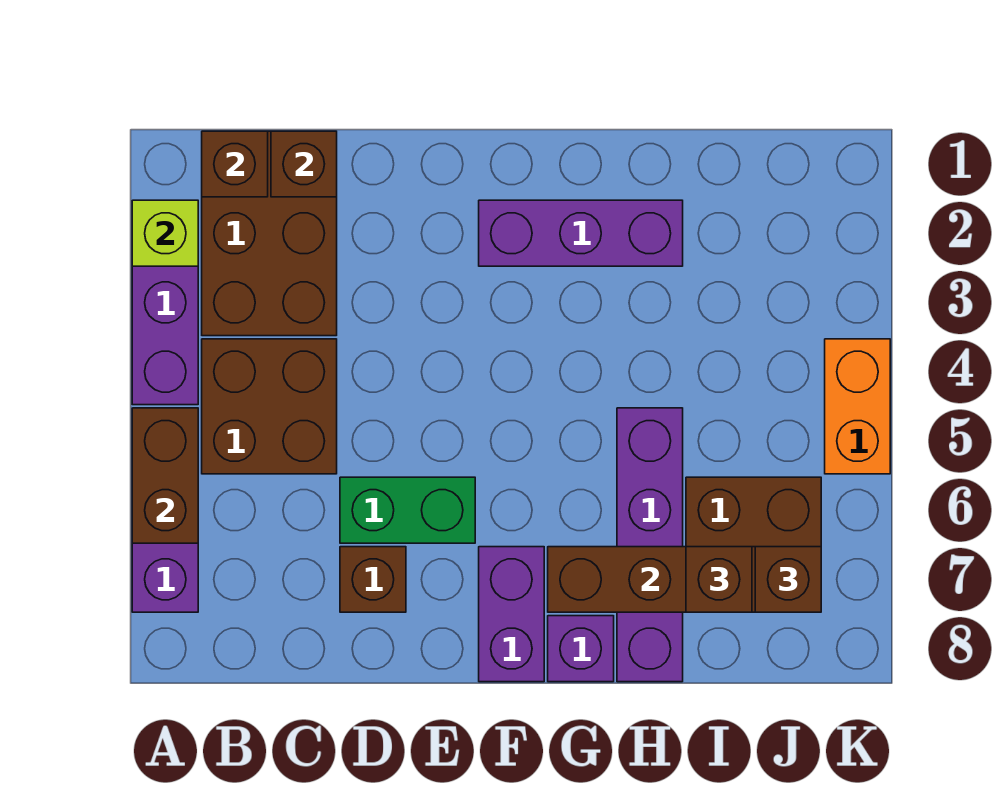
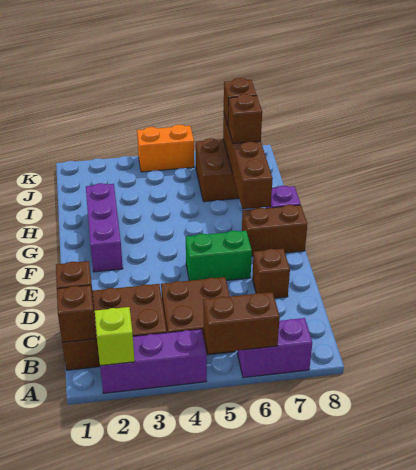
green brick D6:E6 level 1 -> green brick E5:E6 level 1
purple brick F7:F8 level 1 -> brown brick F7:F8 level 1
purple brick H5:H8 level 1 -> none

